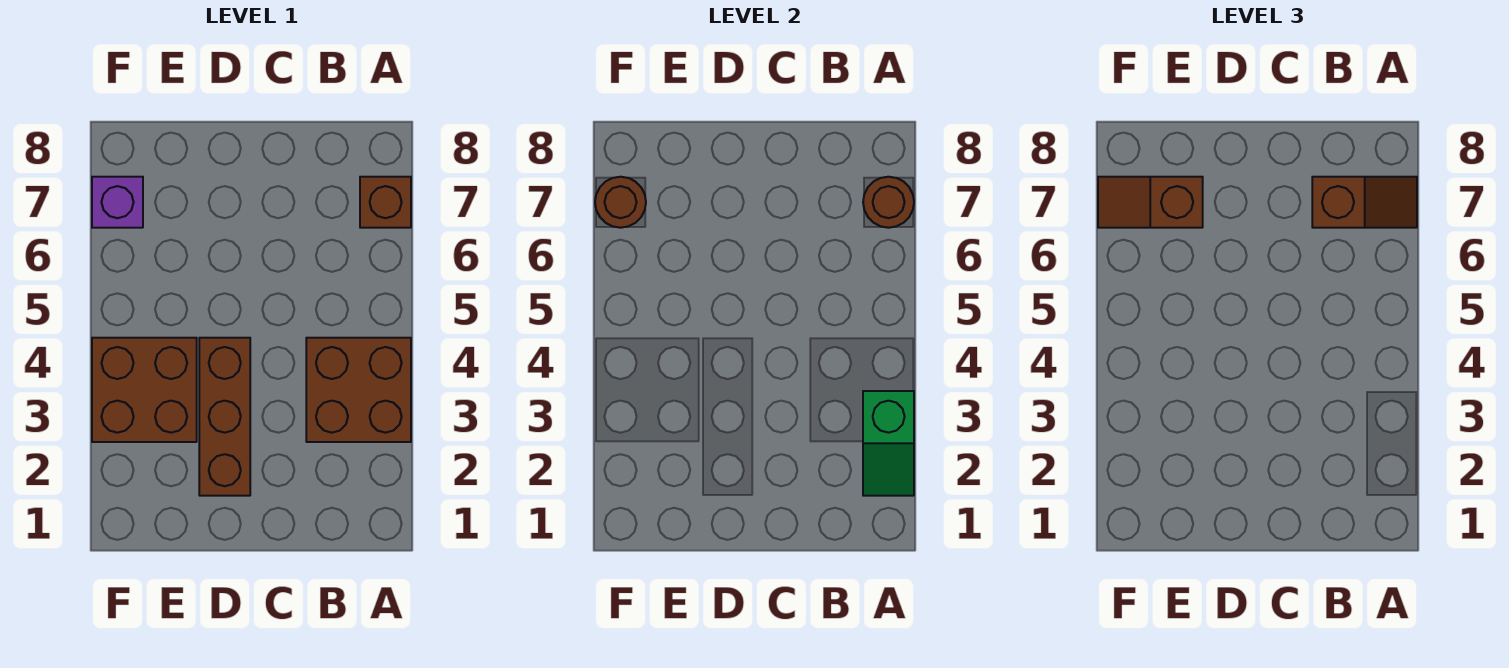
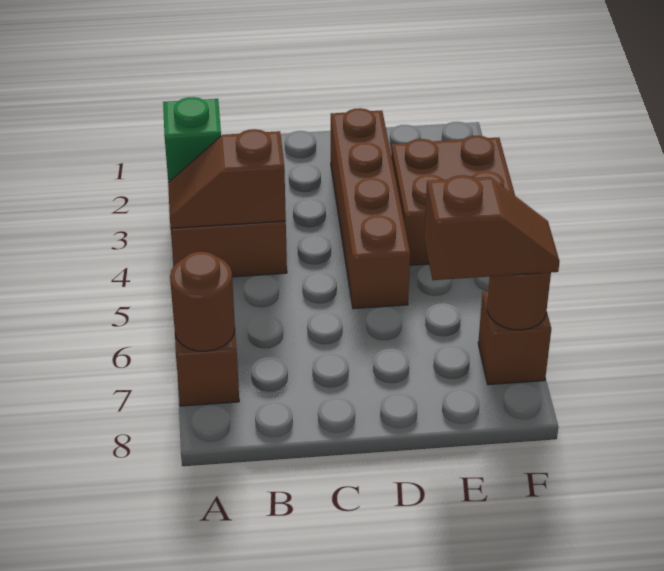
brown slope A7:B7 level 3 top B -> brown slope A4:B4 level 2 top B
brown brick D2:D4 level 1 -> brown brick D2:D5 level 1
purple brick F7 level 1 -> brown brick F7 level 1

